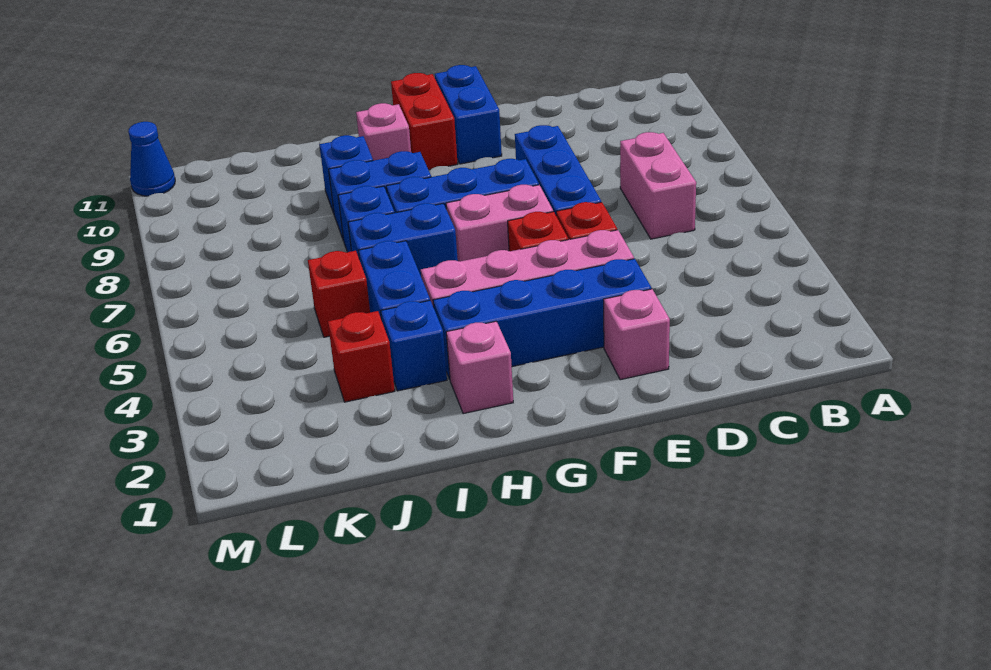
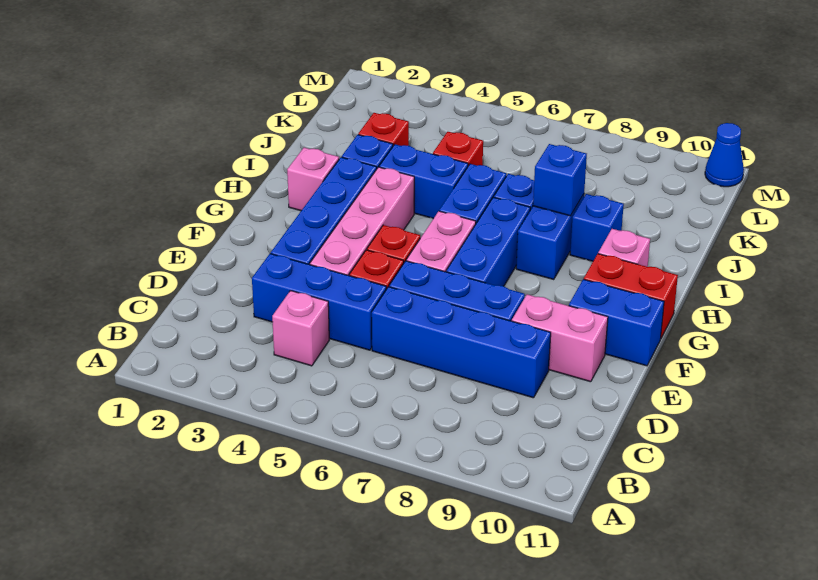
pink brick C6:C7 level 1 -> pink brick E9:E10 level 1
none -> blue brick D3:D5 level 1
none -> blue brick D6:D9 level 1
pink brick E2 level 1 -> pink brick C4 level 1
none -> blue brick I8 level 2

